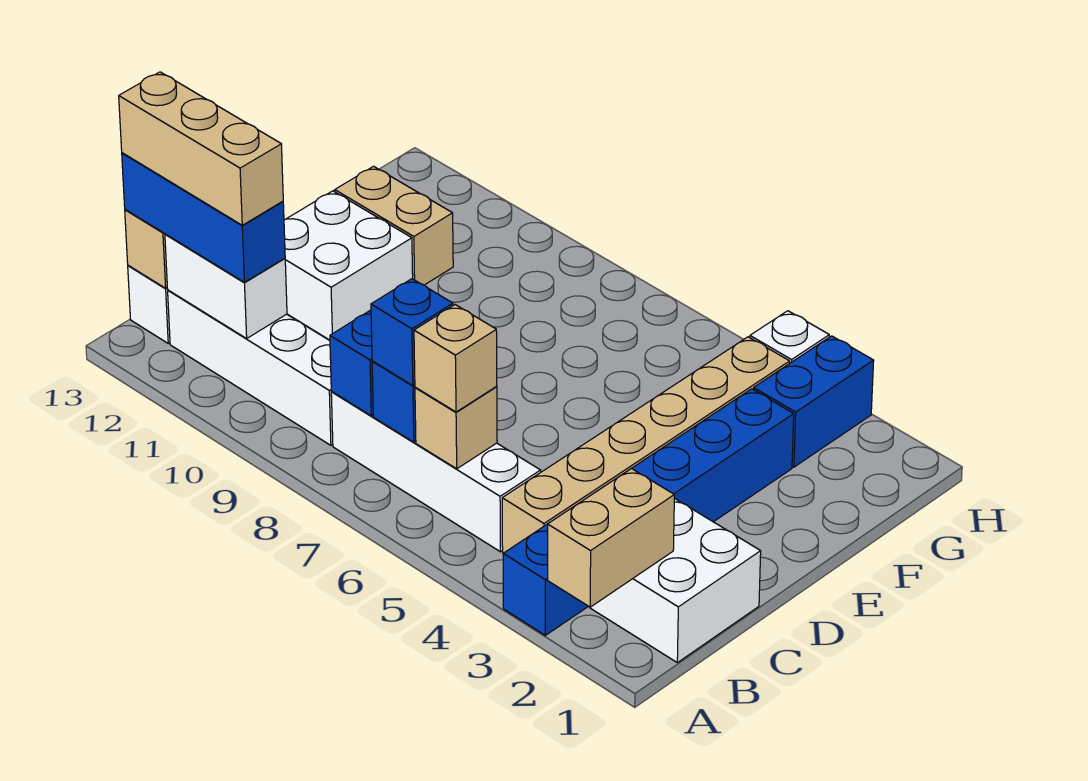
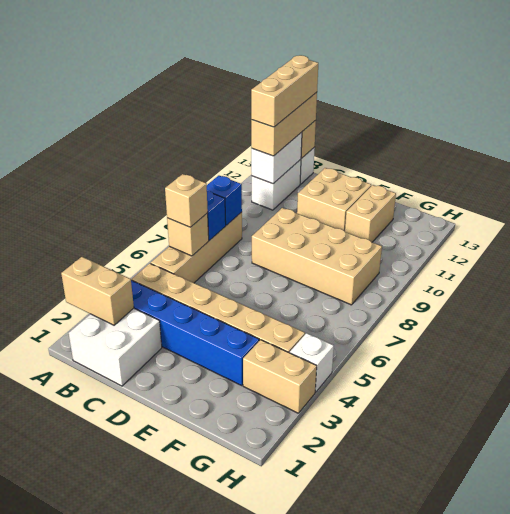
white brick B5:B8 level 1 -> tan brick B5:B8 level 1
blue brick B7 level 3 -> none
white brick B9:B12 level 1 -> white brick B11:B12 level 1
blue brick B11:B13 level 3 -> tan brick B11:B13 level 3
none -> tan brick D8:G9 level 1
white brick D11:E12 level 1 -> tan brick D11:E12 level 1
blue brick G3:H3 level 1 -> tan brick G3:H3 level 1

